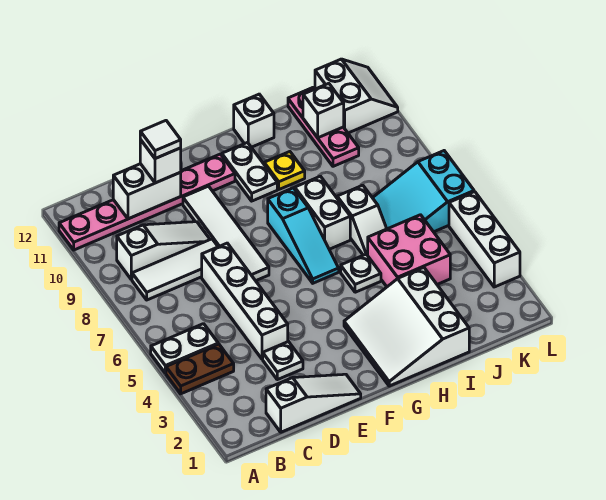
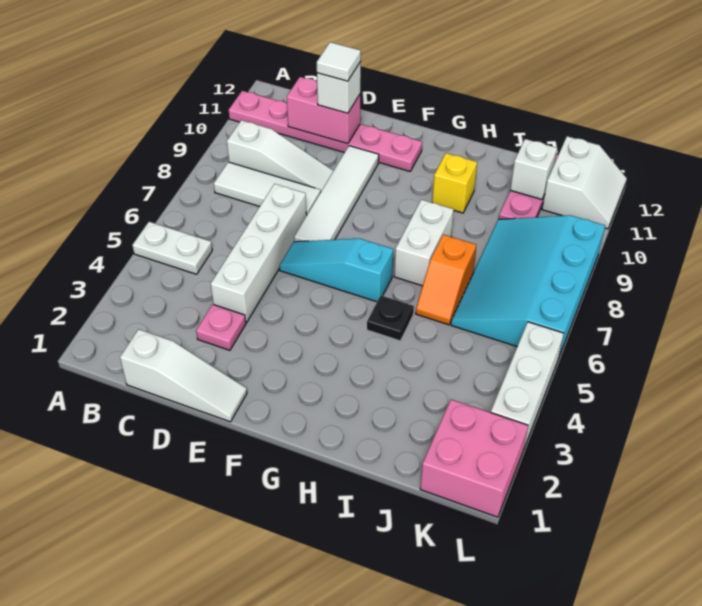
brown plate A4:B4 level 1 -> none
white brick C11:D11 level 2 -> pink brick C11:D11 level 2
white plate D3 level 1 -> pink plate D3 level 1
white slope G1:I3 level 1 top I -> none
cyan slope G6:G8 level 1 top 8 -> cyan slope E6:G6 level 1 top G
white plate G10:G11 level 1 -> none
white plate H5 level 1 -> black plate H5 level 1
yellow plate H10 level 1 -> yellow brick H10 level 1
white brick H12 level 1 -> none
pink brick I4:J5 level 1 -> pink brick K1:L2 level 1
white slope I6:I7 level 1 top 7 -> orange slope I6:I7 level 1 top 7
cyan slope J6:L7 level 1 top L -> cyan slope J6:L9 level 1 top L

